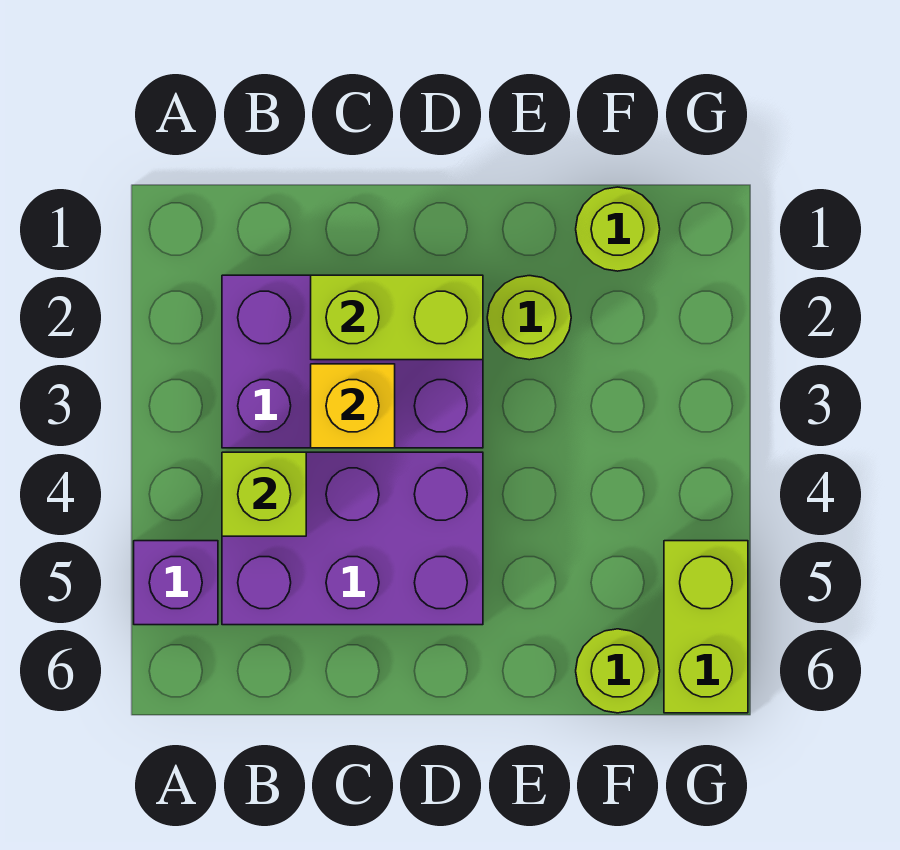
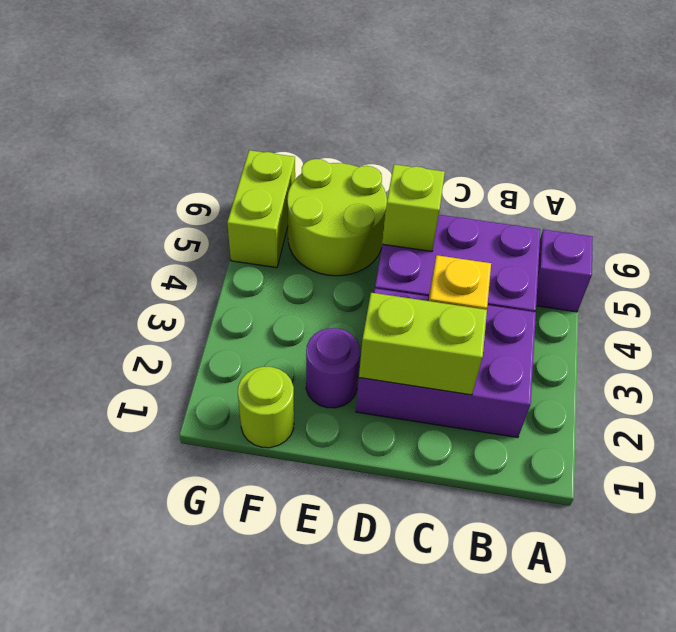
lime brick B4 level 2 -> lime brick D5 level 2
lime round brick E2 level 1 -> purple round brick E2 level 1
lime round brick F6 level 1 -> lime round brick E5:F6 level 1

